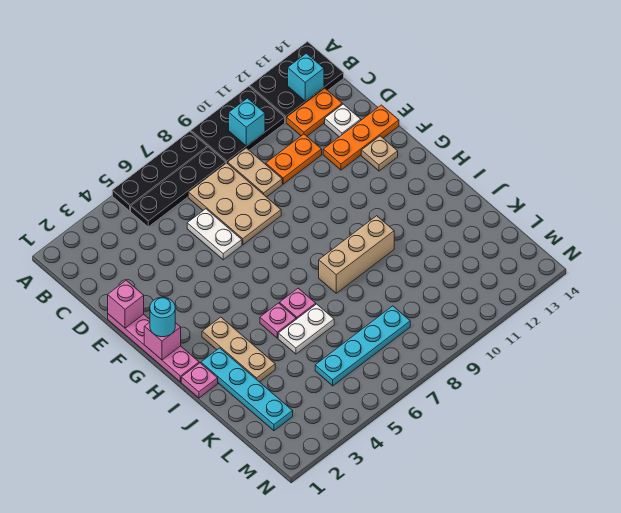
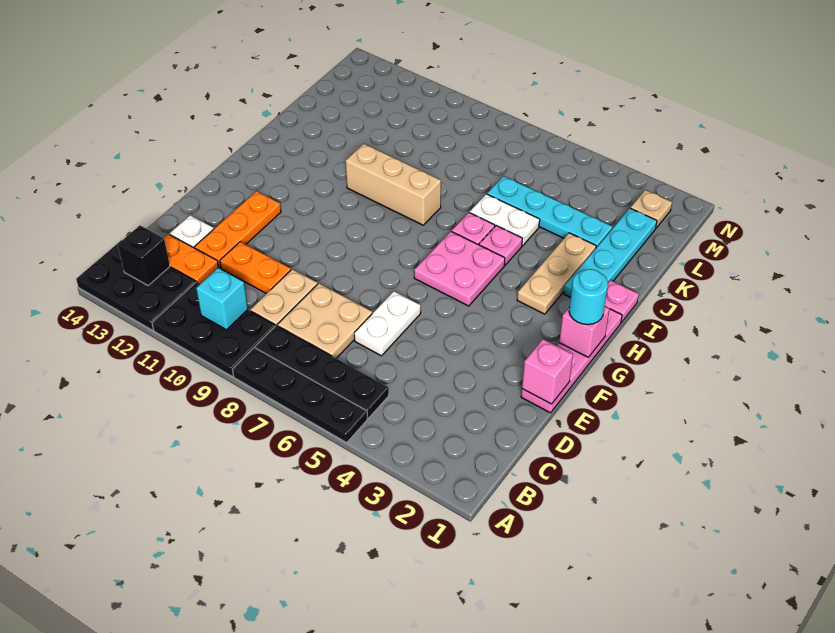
cyan brick B13 level 2 -> black brick B13 level 2
tan plate C7:E8 level 1 -> tan plate C7:D8 level 1
orange plate E12:E14 level 1 -> orange plate D12:F12 level 1
tan plate F13 level 1 -> tan plate M2 level 1
none -> pink plate G5:H6 level 1
cyan plate L5:L8 level 1 -> cyan plate K3:K6 level 1

